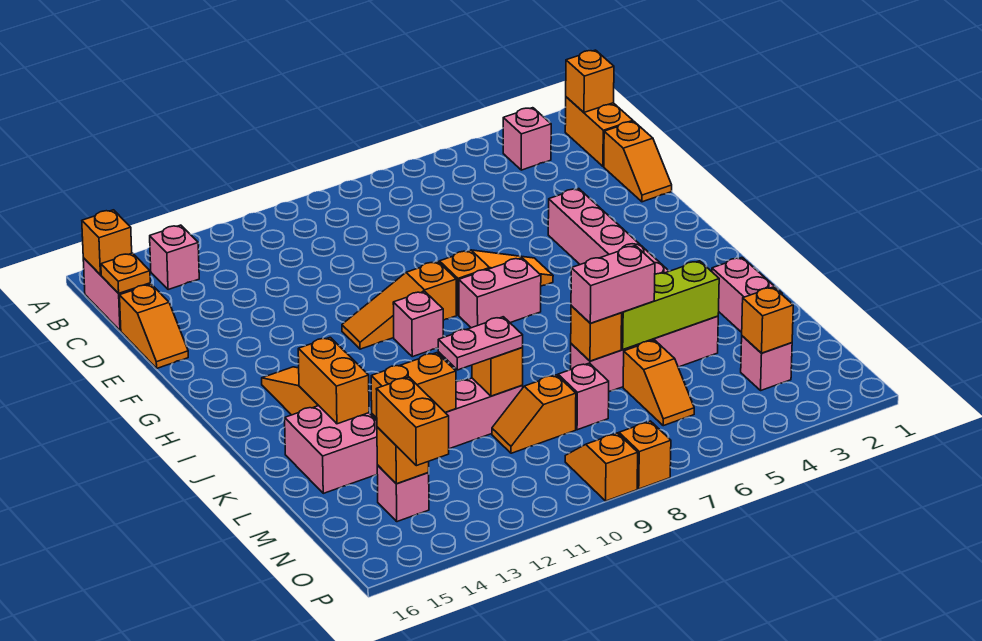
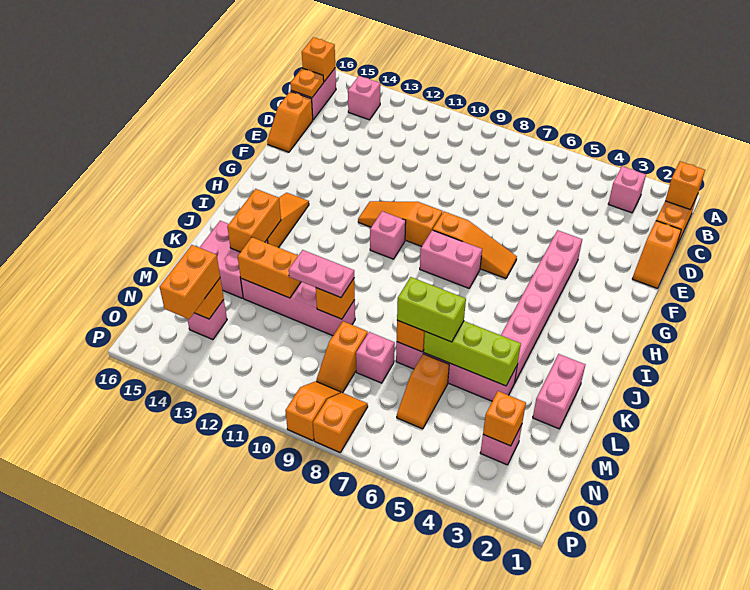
pink brick L6:L7 level 3 -> lime brick L6:L7 level 3
orange slope M9:M10 level 1 top 9 -> orange slope M9:N9 level 1 top M

